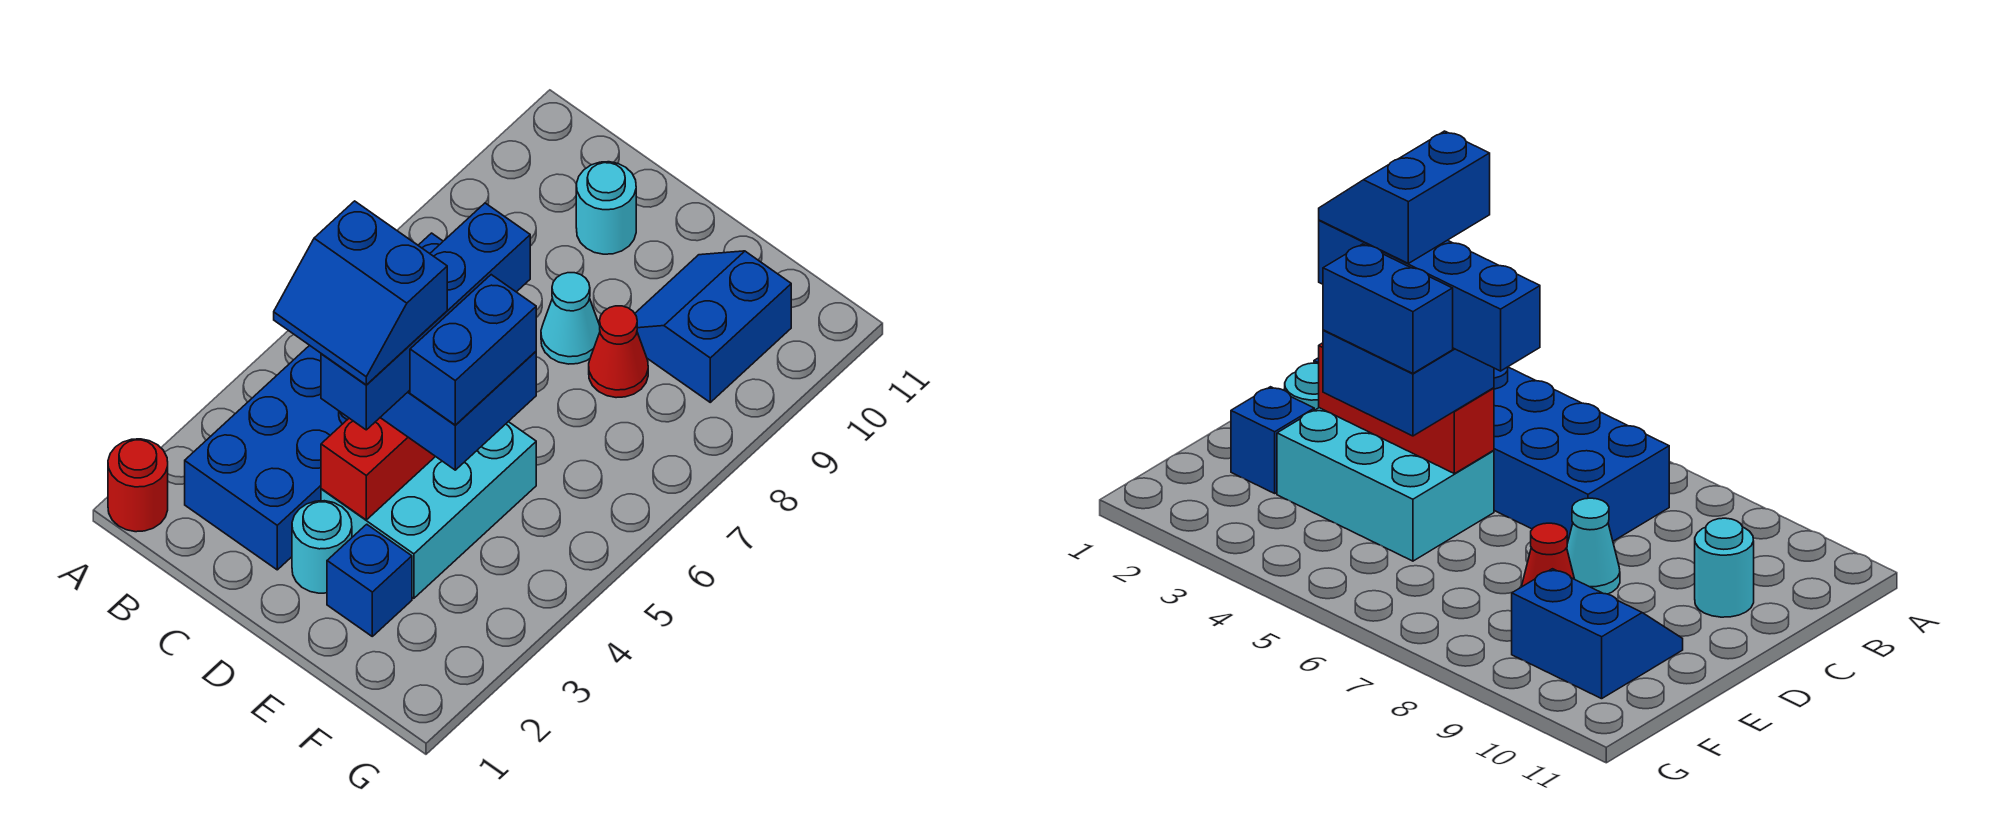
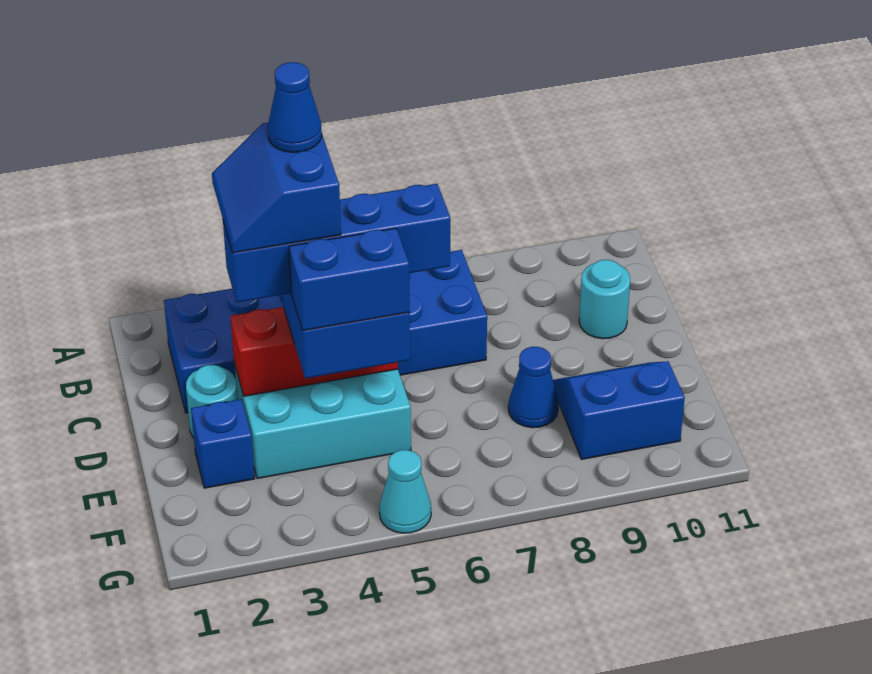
red round brick A1 level 1 -> none
none -> blue cone C4 level 6
cyan cone D8 level 1 -> cyan cone G5 level 1
red cone E8 level 1 -> blue cone E8 level 1

